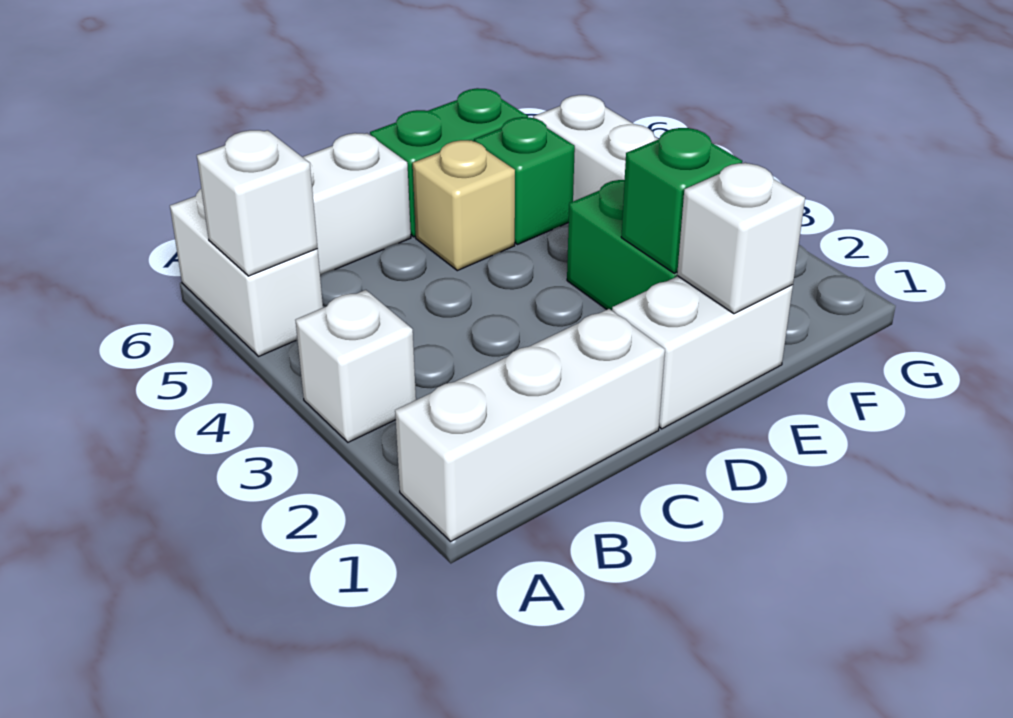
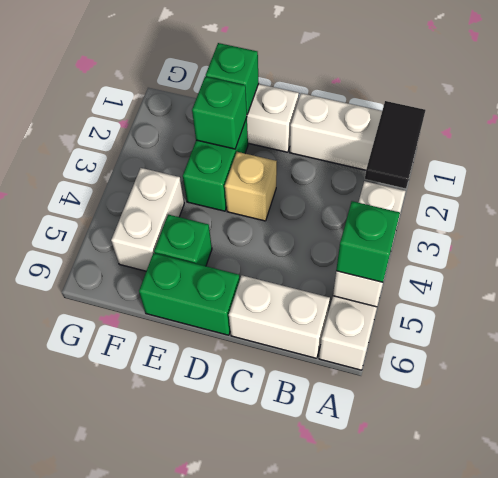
none -> black tile A1:A2 level 2
none -> green brick A5 level 3
tan brick D5 level 1 -> tan brick D3 level 1
white brick E1 level 2 -> green brick E1 level 2

